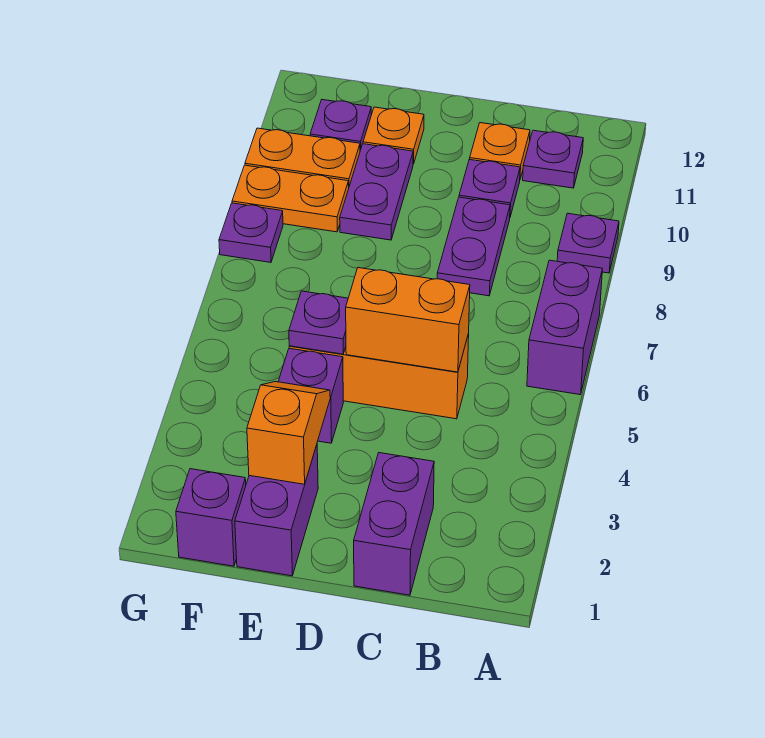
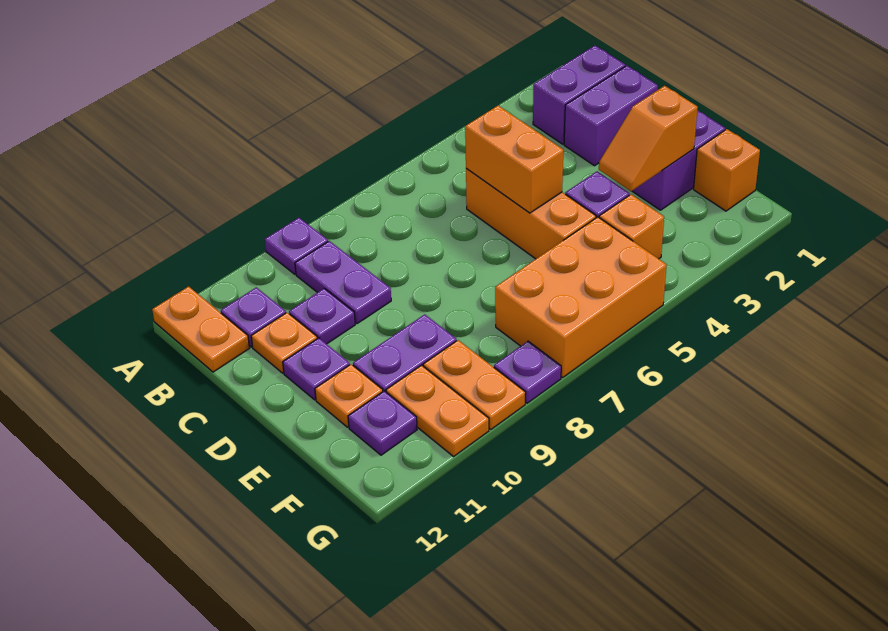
purple brick A6:A7 level 1 -> purple brick B1:B2 level 1
none -> orange plate A12:B12 level 1
purple plate C8:C9 level 1 -> purple plate B9:C9 level 1
purple plate E5 level 2 -> purple plate D11 level 1
purple brick F1 level 1 -> orange brick F1 level 1
none -> orange brick F4 level 1
none -> orange brick F5:G7 level 1

